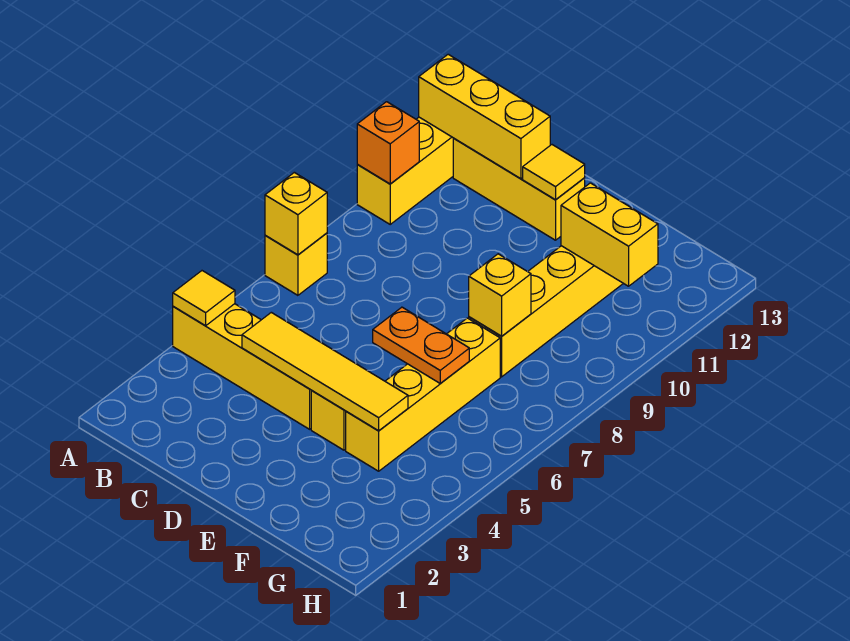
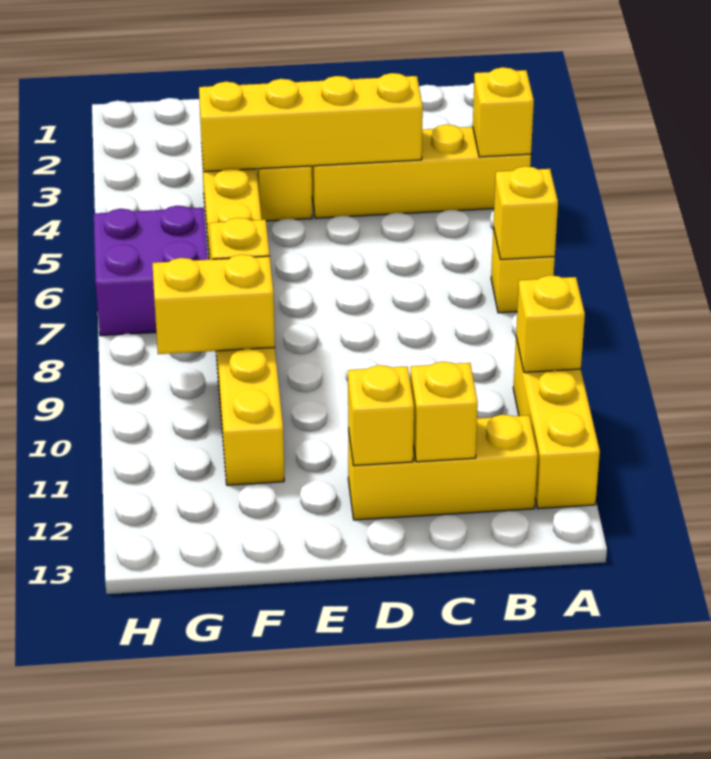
yellow tile A4 level 2 -> yellow brick A4 level 2
orange brick A10 level 2 -> yellow brick A10 level 2
yellow brick A12:C12 level 2 -> yellow brick C12 level 2
yellow tile C4:F4 level 2 -> yellow brick C4:F4 level 2
yellow tile D12 level 2 -> yellow brick D12 level 2
orange plate E6:F6 level 2 -> none
yellow brick F11:G11 level 2 -> yellow brick F9:G9 level 2
none -> purple brick G6:H7 level 1

